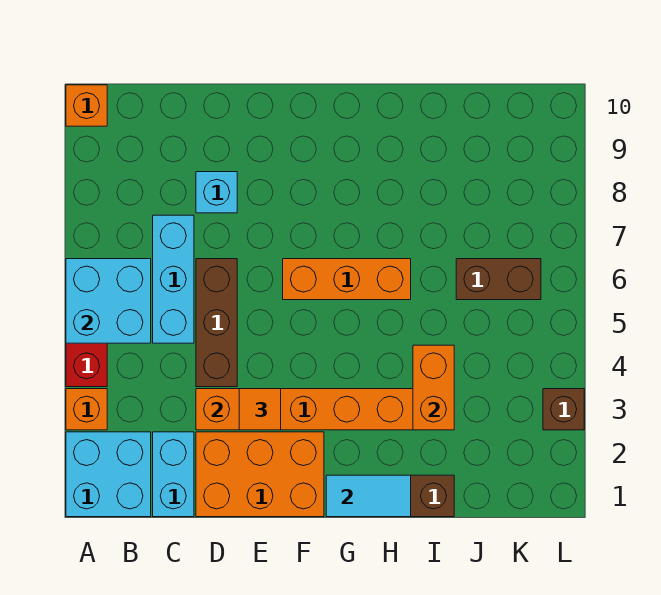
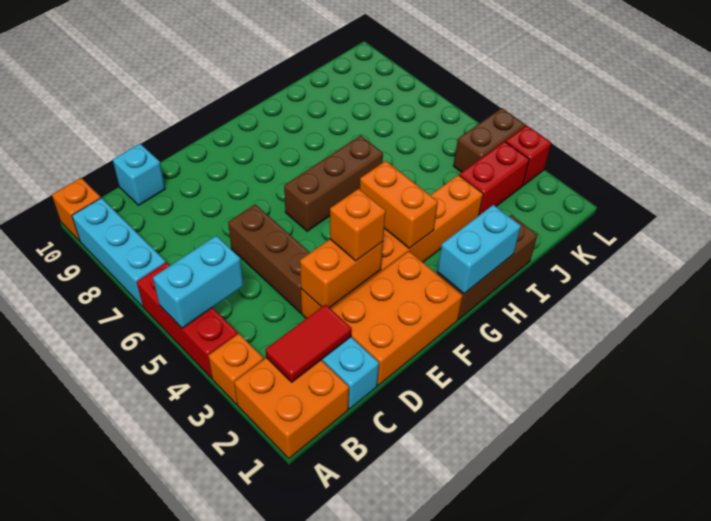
cyan brick A1:B2 level 1 -> orange brick A1:B2 level 1
cyan brick A5:B6 level 2 -> cyan brick A5:B5 level 2
none -> red tile B2:C2 level 2
cyan brick C5:C7 level 1 -> cyan brick A7:A9 level 1
cyan brick D8 level 1 -> cyan brick C10 level 1
orange tile E3 level 3 -> orange brick E3 level 3
orange brick F6:H6 level 1 -> brown brick F6:H6 level 1
cyan tile G1:H1 level 2 -> cyan brick G1:H1 level 2
orange brick I3:I4 level 2 -> orange brick G3:G4 level 2
none -> red brick J3:K3 level 1
brown brick J6:K6 level 1 -> brown brick K4:L4 level 1
brown brick L3 level 1 -> red brick L3 level 1

